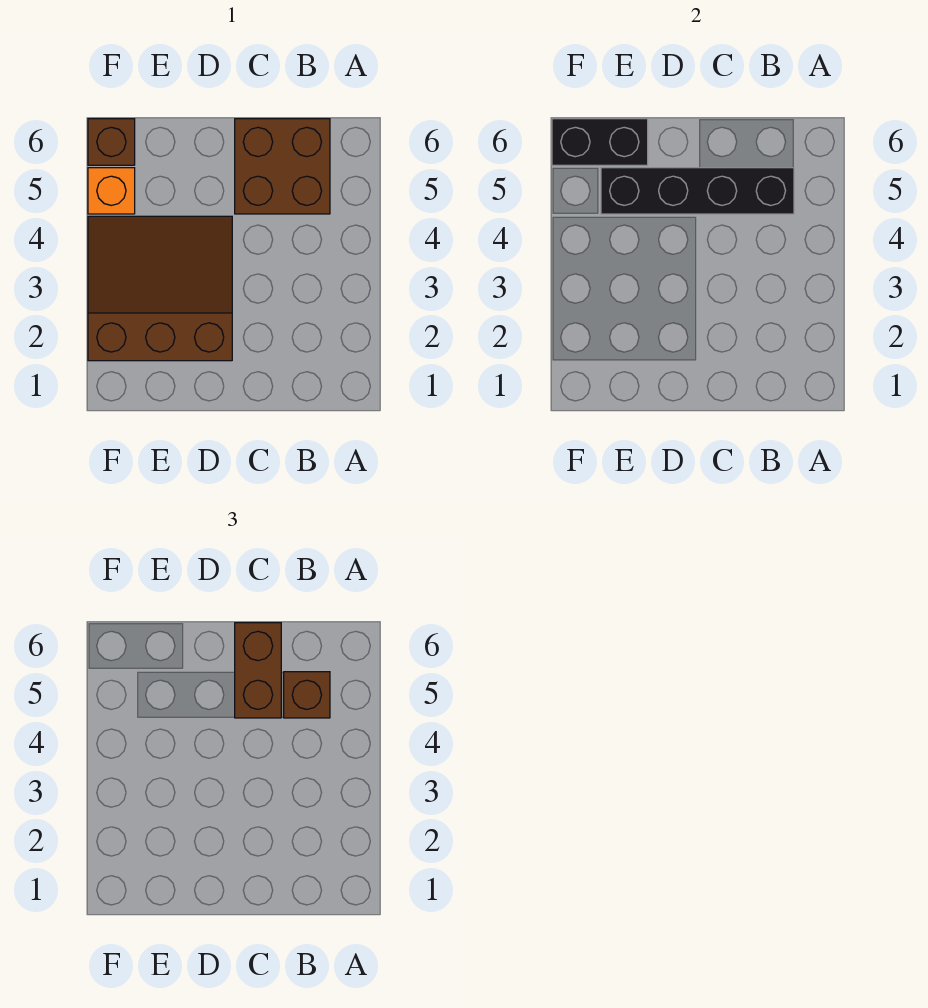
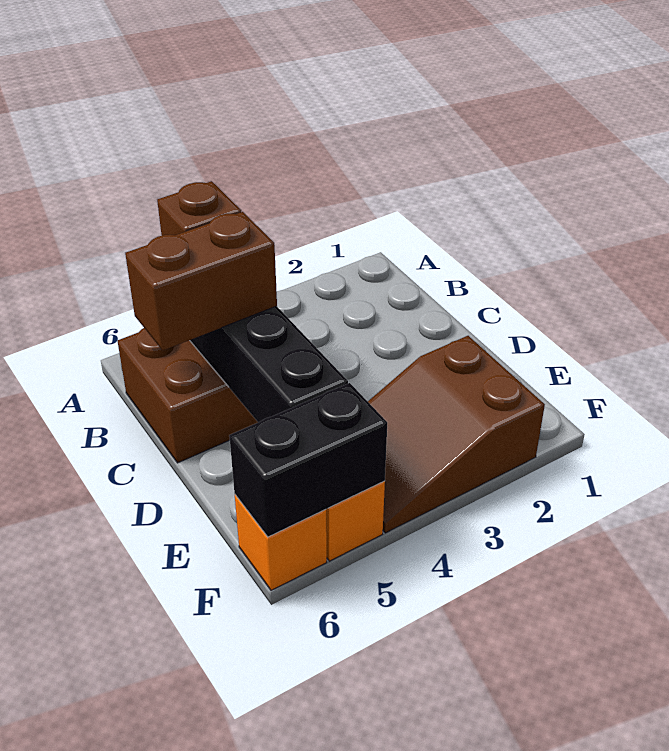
brown slope D2:F4 level 1 top 2 -> brown slope E2:F4 level 1 top 2
black brick E6:F6 level 2 -> black brick F5:F6 level 2
brown brick F6 level 1 -> orange brick F6 level 1

